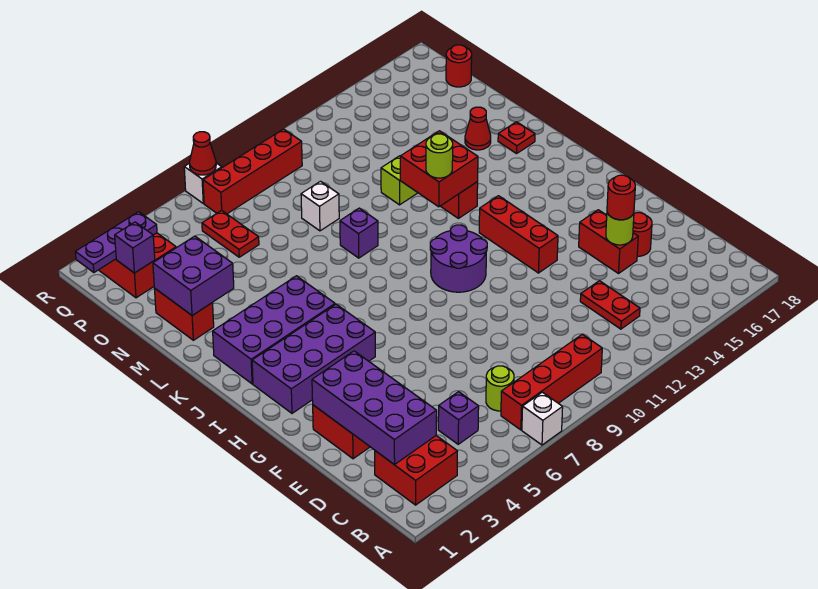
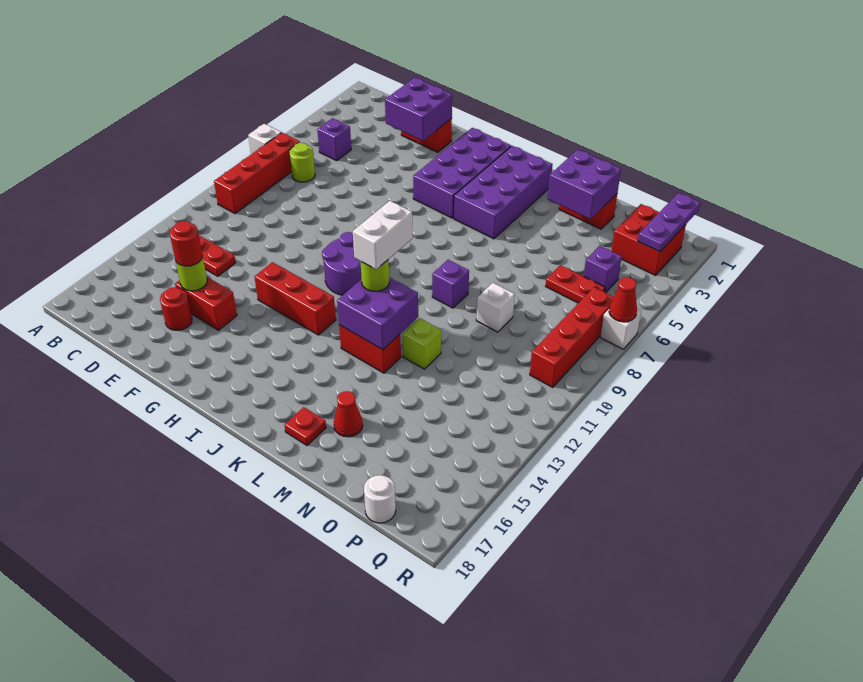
red brick B2:C3 level 1 -> none
purple brick C2:F3 level 2 -> purple brick E2:F3 level 2
none -> white brick K11:K12 level 4
red brick K12:L13 level 2 -> purple brick K12:L13 level 2
purple brick P2 level 2 -> purple brick P5 level 1
red round brick P18 level 1 -> white round brick P18 level 1

